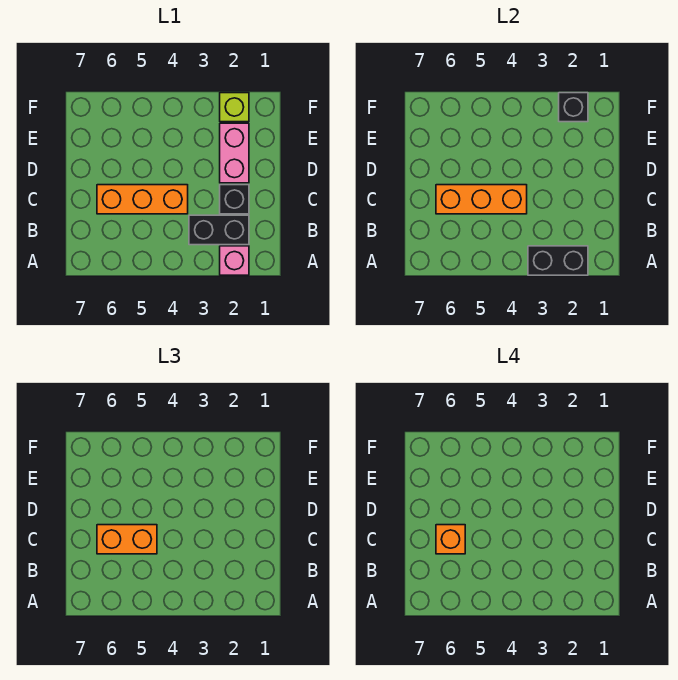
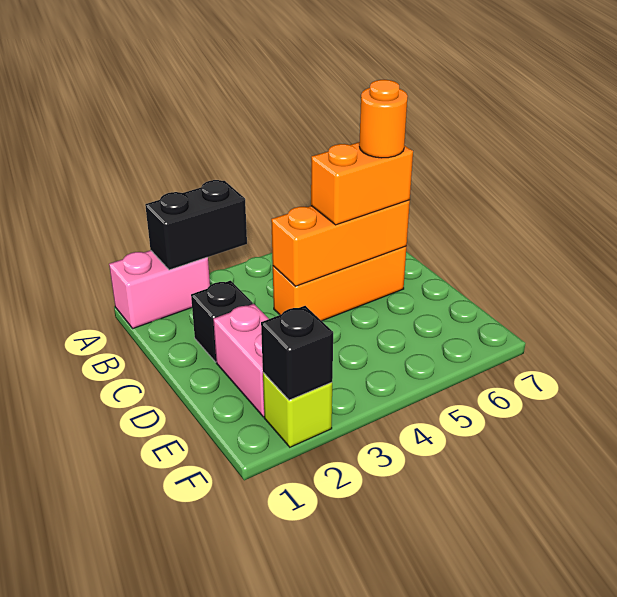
pink brick A2 level 1 -> pink brick A1:A2 level 1
black brick B2:B3 level 1 -> none
orange brick C6 level 4 -> orange round brick C6 level 4

